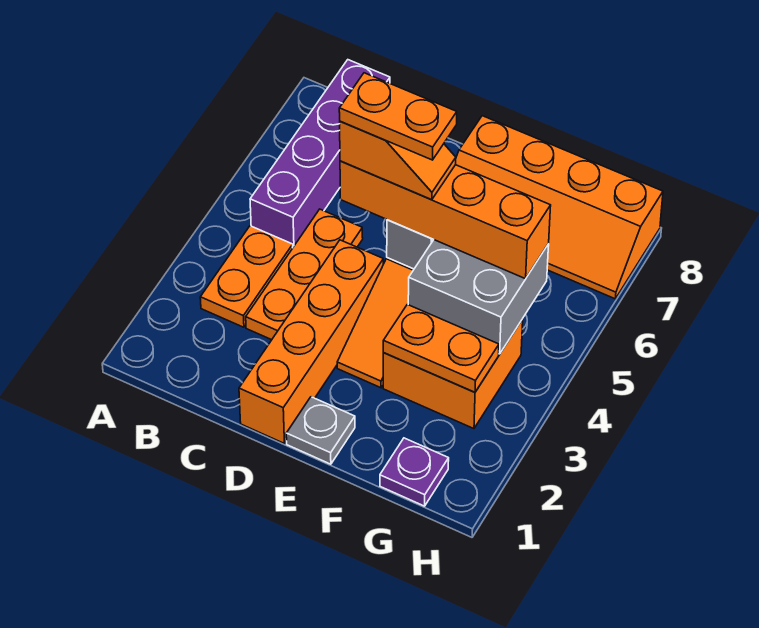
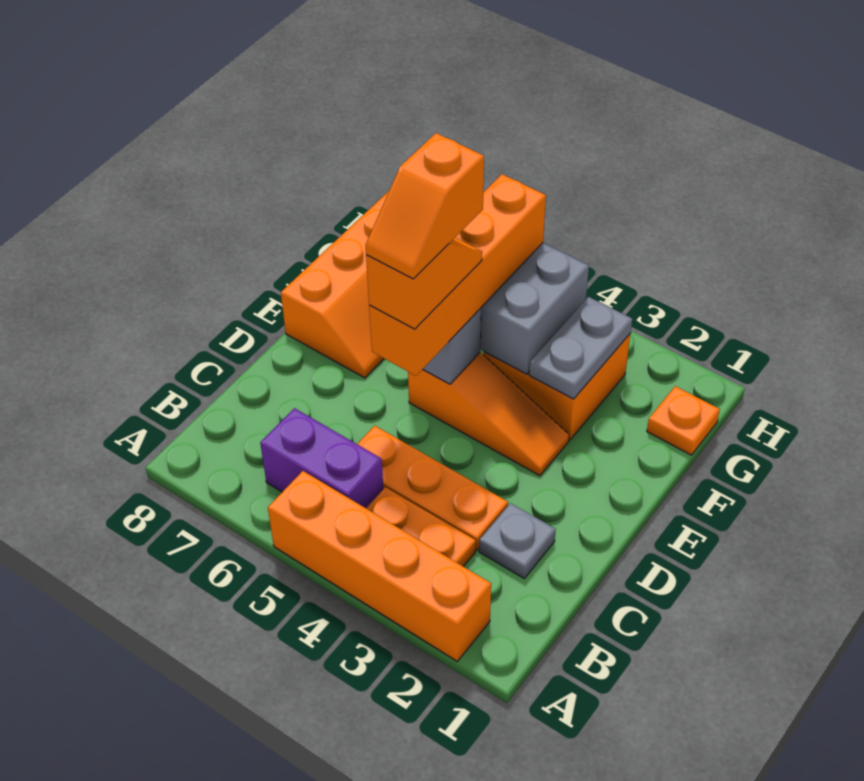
purple brick B5:B8 level 1 -> purple brick B5:B6 level 1
orange brick D1:D4 level 1 -> orange brick A2:A5 level 1
orange plate D5:E5 level 5 -> orange slope D5:E5 level 5 top E
grey plate E1 level 1 -> grey plate C2 level 1
orange plate F3:G3 level 2 -> grey plate F3:G3 level 2
purple plate G1 level 1 -> orange plate G1 level 1

